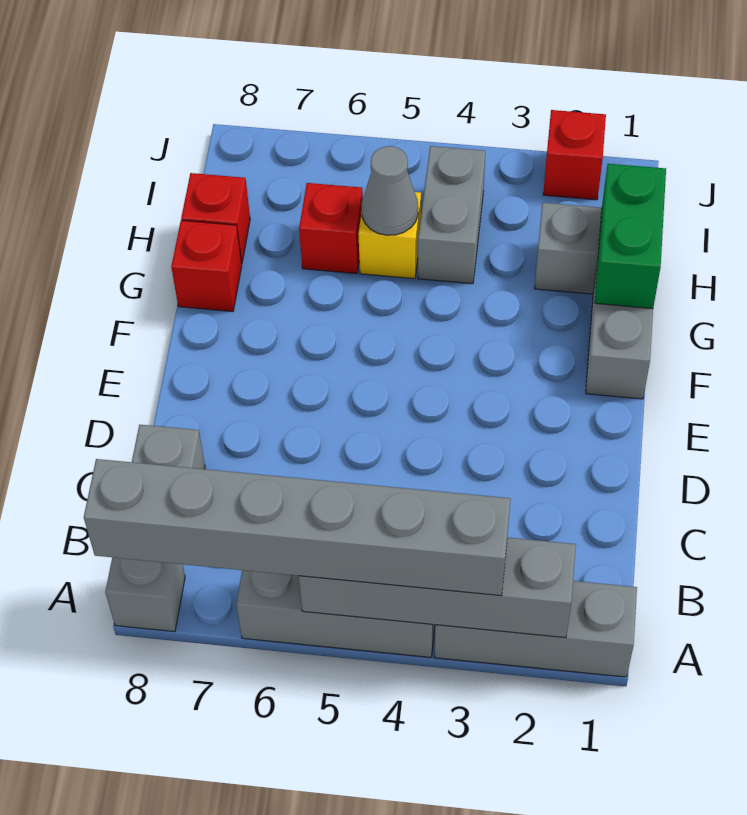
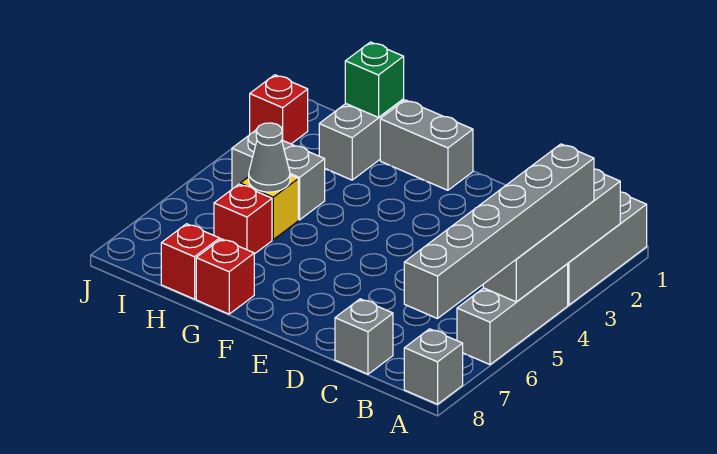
green brick G1:H1 level 2 -> green brick H1 level 2

